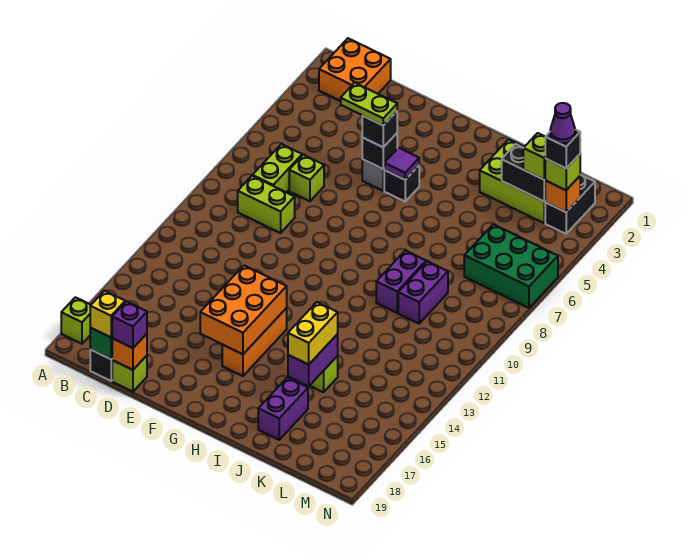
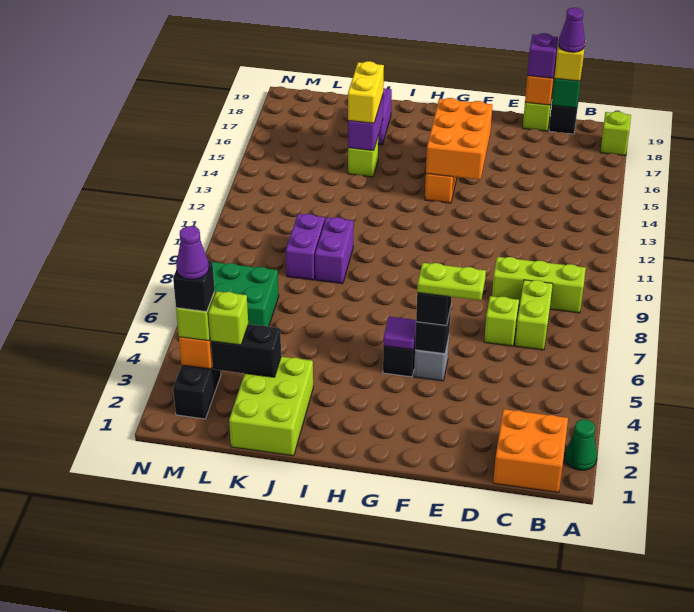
none -> green cone A2 level 1
lime brick C9:D9 level 1 -> lime brick B9:D9 level 1
none -> purple cone C19 level 4
lime brick J2:L3 level 1 -> lime brick J1:K3 level 1

